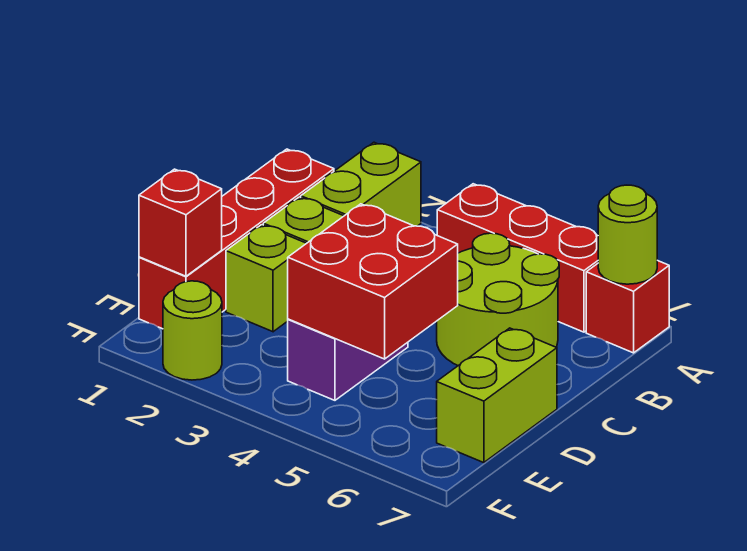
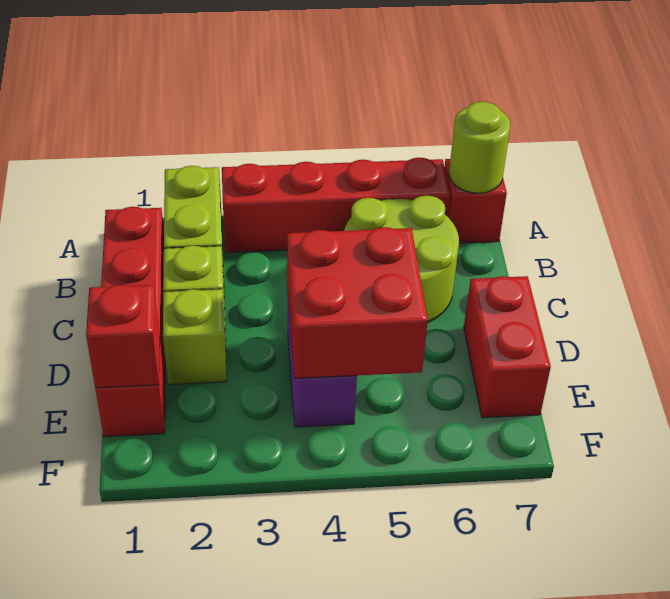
red brick A4:A6 level 1 -> red brick A3:A6 level 1
lime brick D7:E7 level 1 -> red brick D7:E7 level 1
lime round brick F2 level 1 -> none

